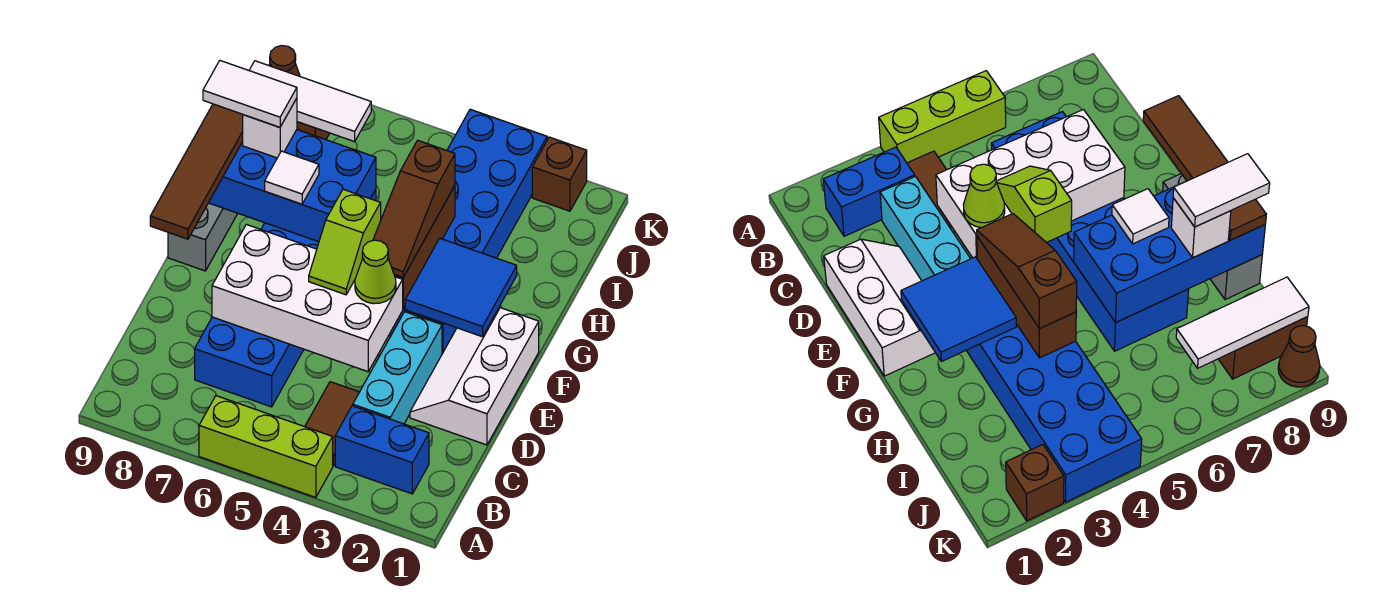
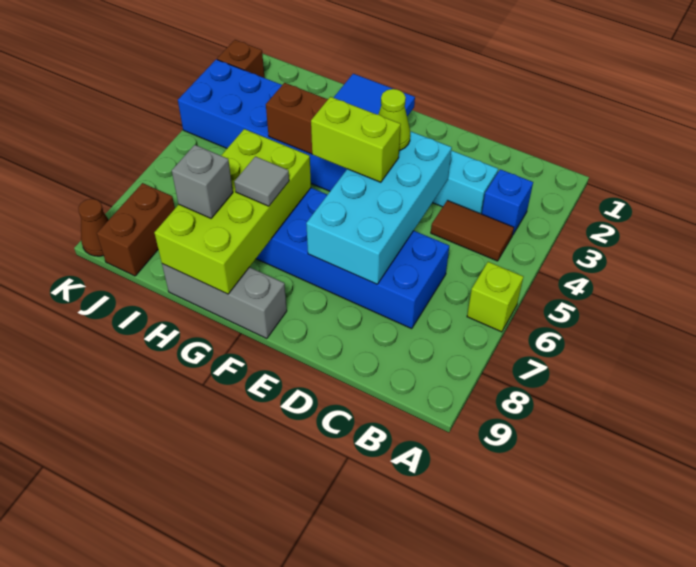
lime brick A4:A6 level 1 -> lime brick A6 level 1
blue brick B2:B3 level 1 -> blue brick B3 level 1
white slope D1:F2 level 1 top 1 -> none
white brick D4:E7 level 2 -> cyan brick D4:E7 level 2
lime slope E5:F5 level 3 top F -> lime brick E5:F5 level 3
brown tile E9:H9 level 3 -> none
brown slope F4:H4 level 3 top H -> none
blue brick G6:H9 level 2 -> lime brick G6:H9 level 2
white tile G7 level 3 -> grey tile G7 level 3
white brick H8 level 3 -> grey brick H8 level 3
white tile H8:H9 level 4 -> none
white tile J7:J9 level 2 -> none

